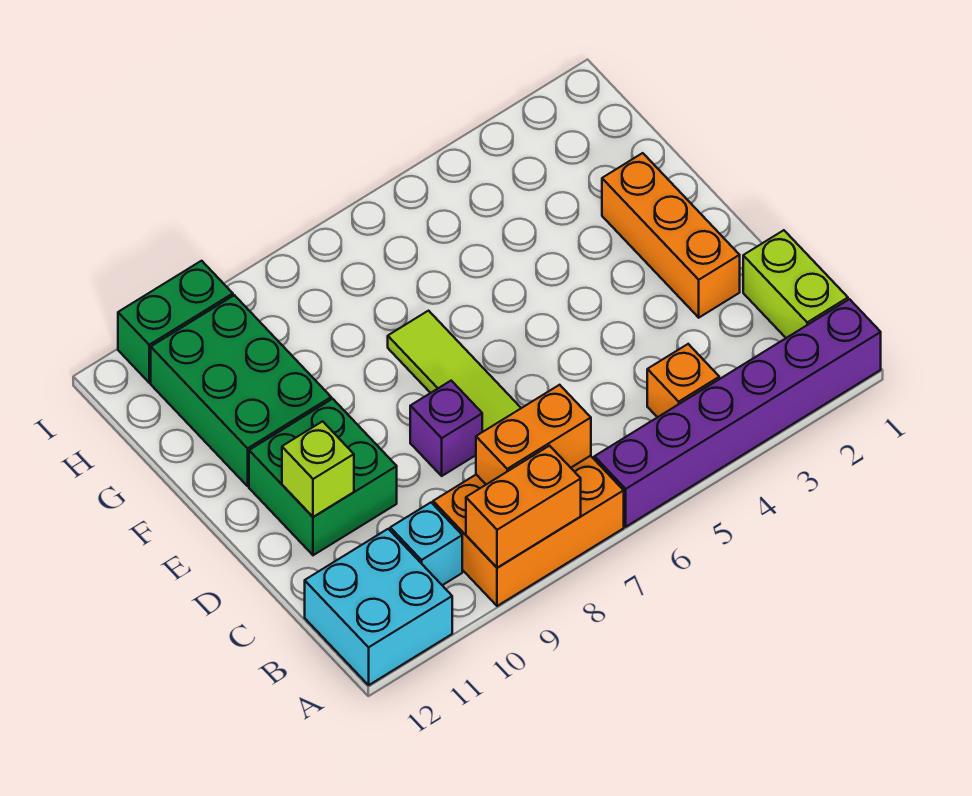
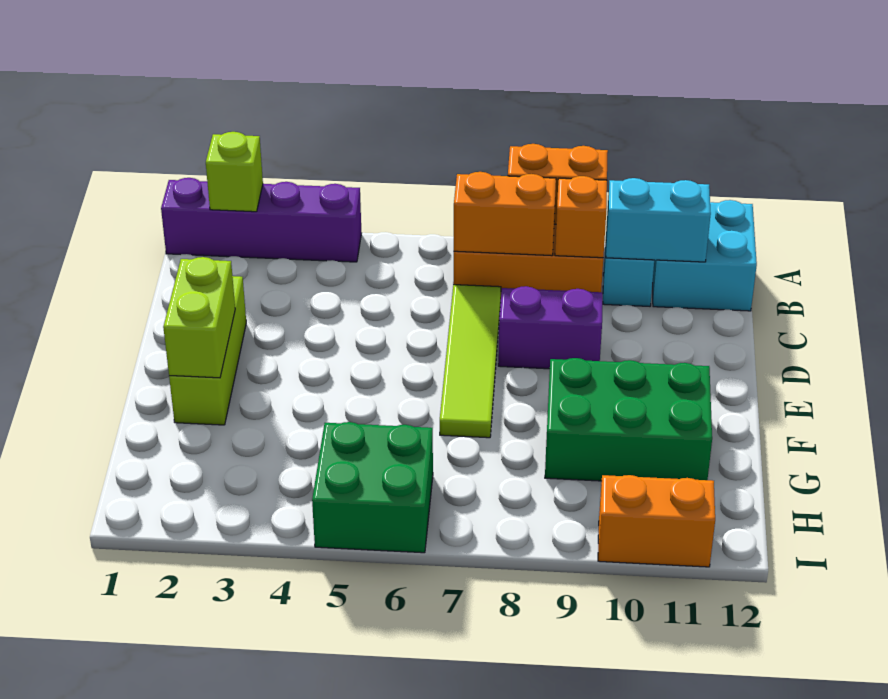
purple brick A1:A6 level 1 -> purple brick A1:A4 level 1
lime brick B1:C1 level 1 -> lime brick E2:F2 level 2
orange brick B4 level 1 -> orange brick B9 level 2
none -> cyan brick B10:B11 level 2
orange brick D2:F2 level 1 -> lime brick D2:F2 level 1
purple brick D8 level 1 -> purple brick D8:D9 level 1
green brick D10:E11 level 1 -> green brick H5:I6 level 1
lime brick D11 level 2 -> lime brick A2 level 2
green brick F10:H11 level 1 -> green brick F9:G11 level 1
green brick I10:I11 level 1 -> orange brick I10:I11 level 1

